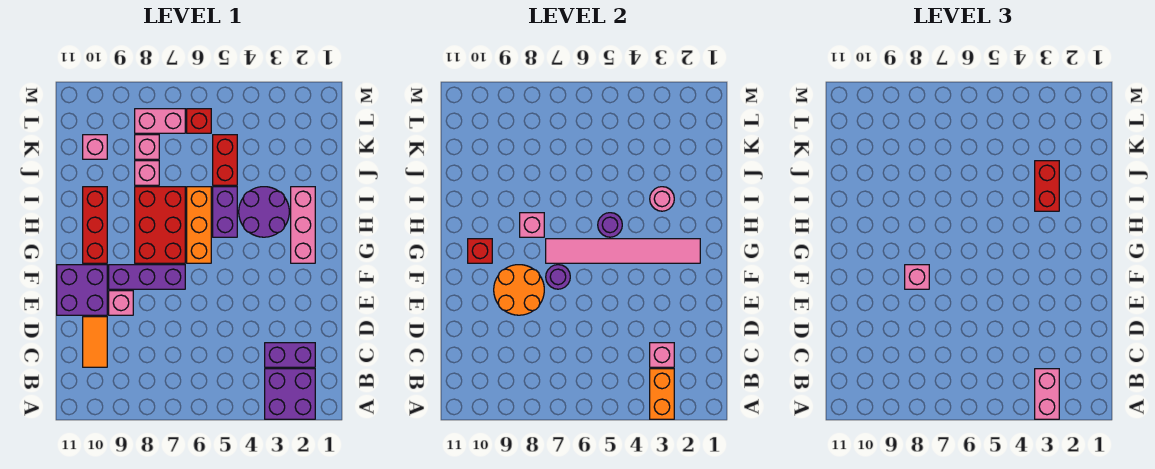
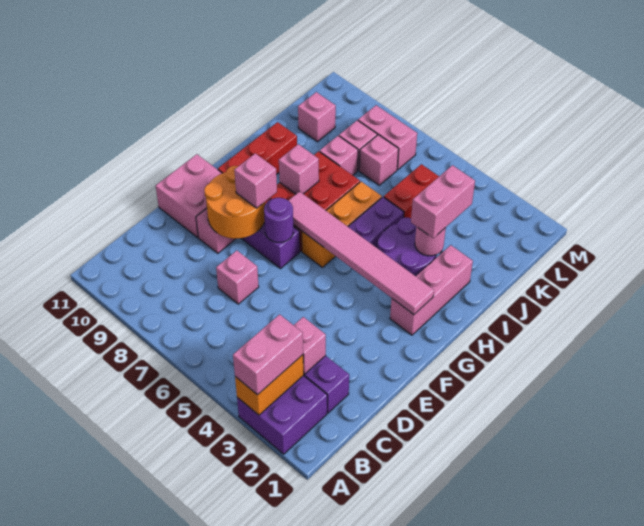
orange tile C10:D10 level 1 -> none
none -> pink brick D7 level 1
purple brick E10:F11 level 1 -> pink brick E10:F11 level 1
red brick G10 level 2 -> none
purple round brick H5 level 2 -> none
red brick I3:J3 level 3 -> pink brick I3:J3 level 3
none -> pink brick K7 level 1
red brick L6 level 1 -> none

